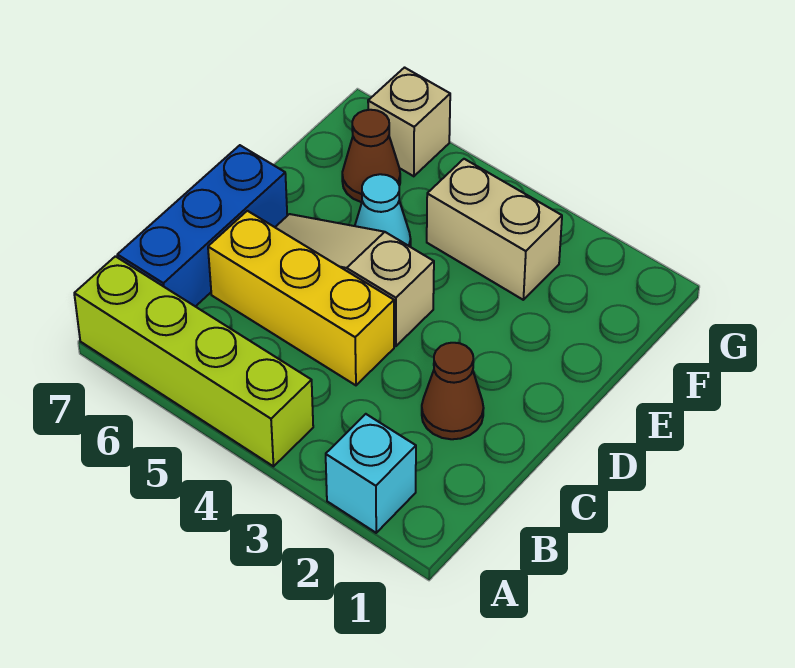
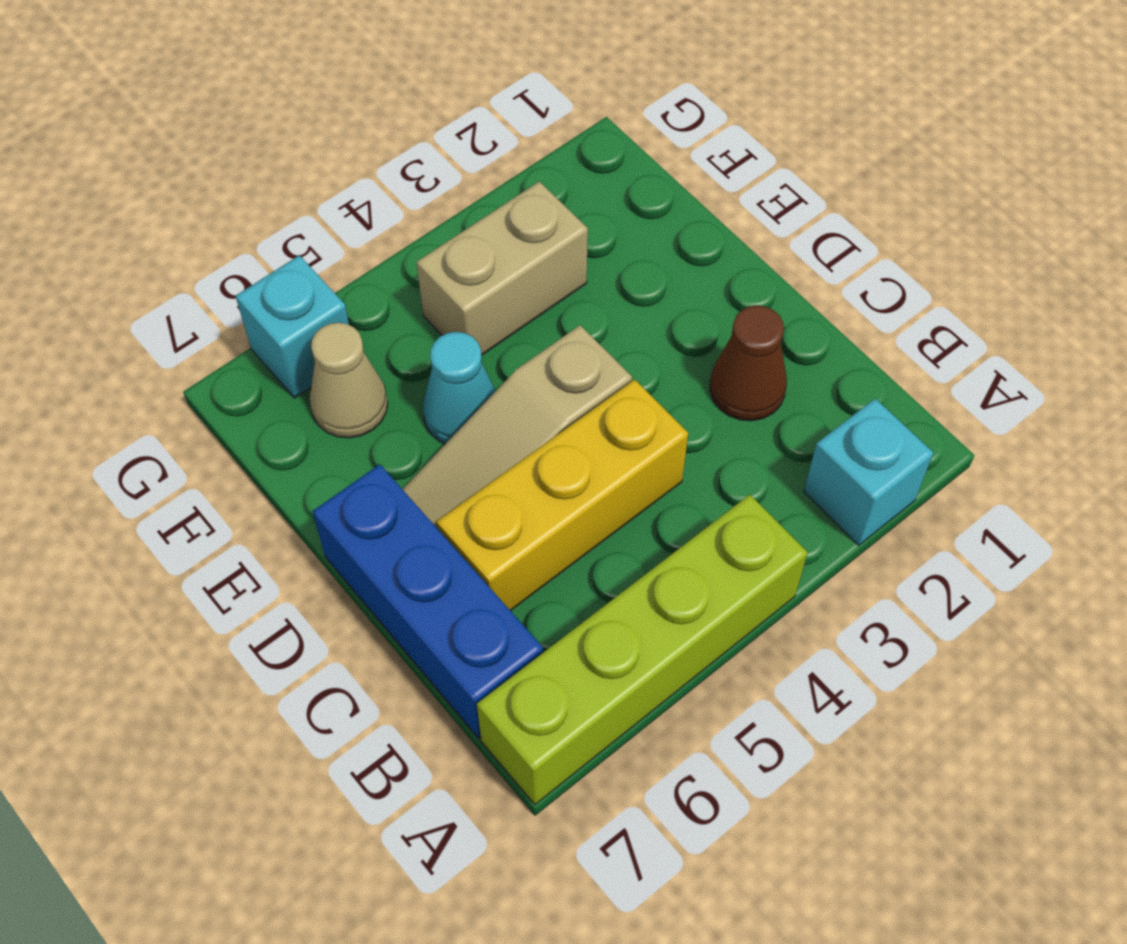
brown cone F6 level 1 -> tan cone F6 level 1
tan brick G6 level 1 -> cyan brick G6 level 1

